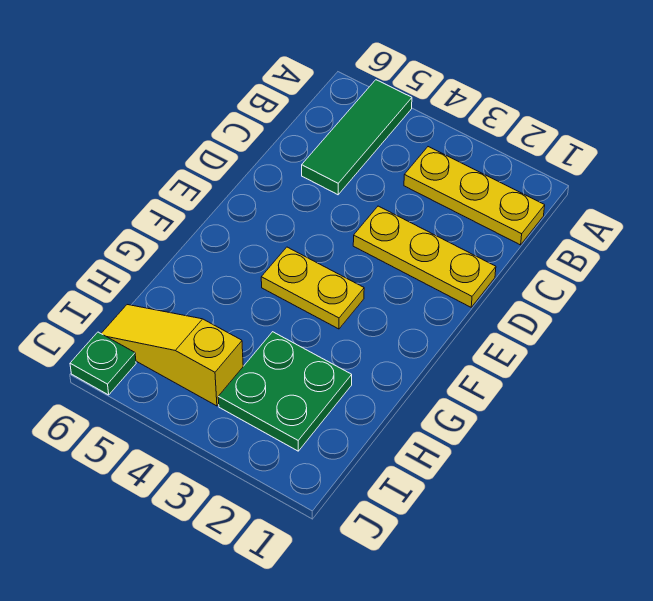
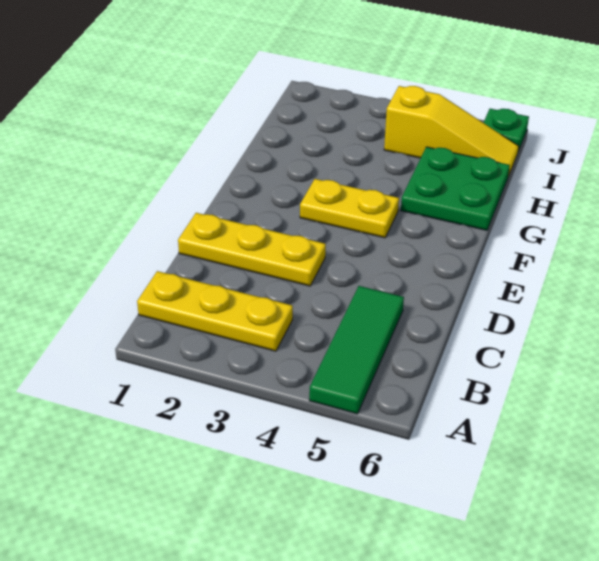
green plate H2:I3 level 1 -> green plate G5:H6 level 1

